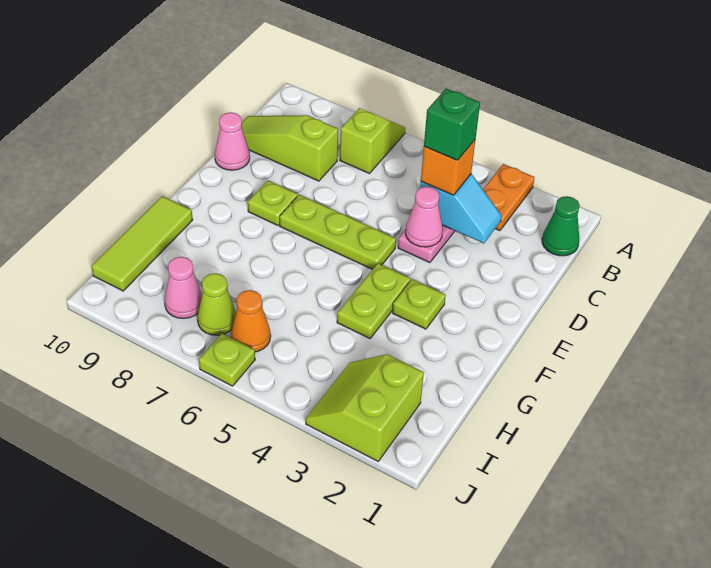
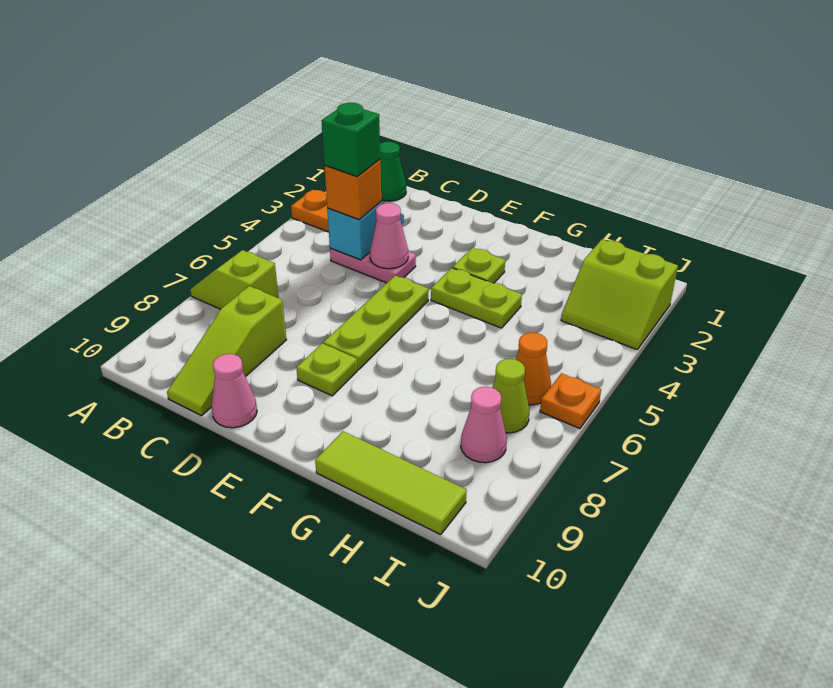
lime plate J6 level 1 -> orange plate J6 level 1

